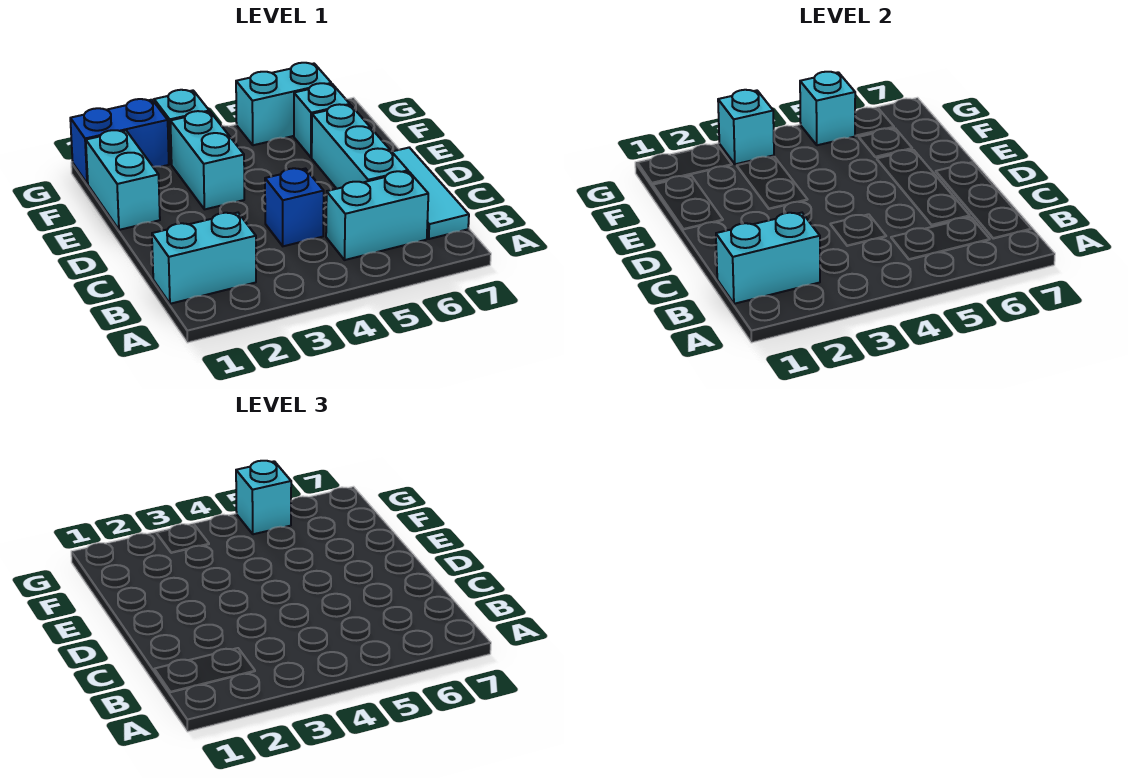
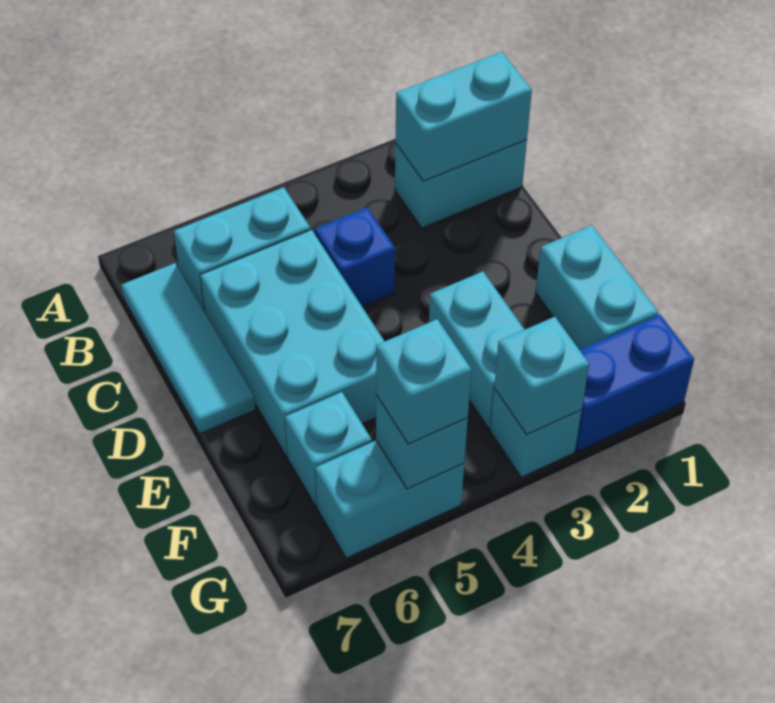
cyan brick C6:E6 level 1 -> cyan brick C5:E6 level 1

